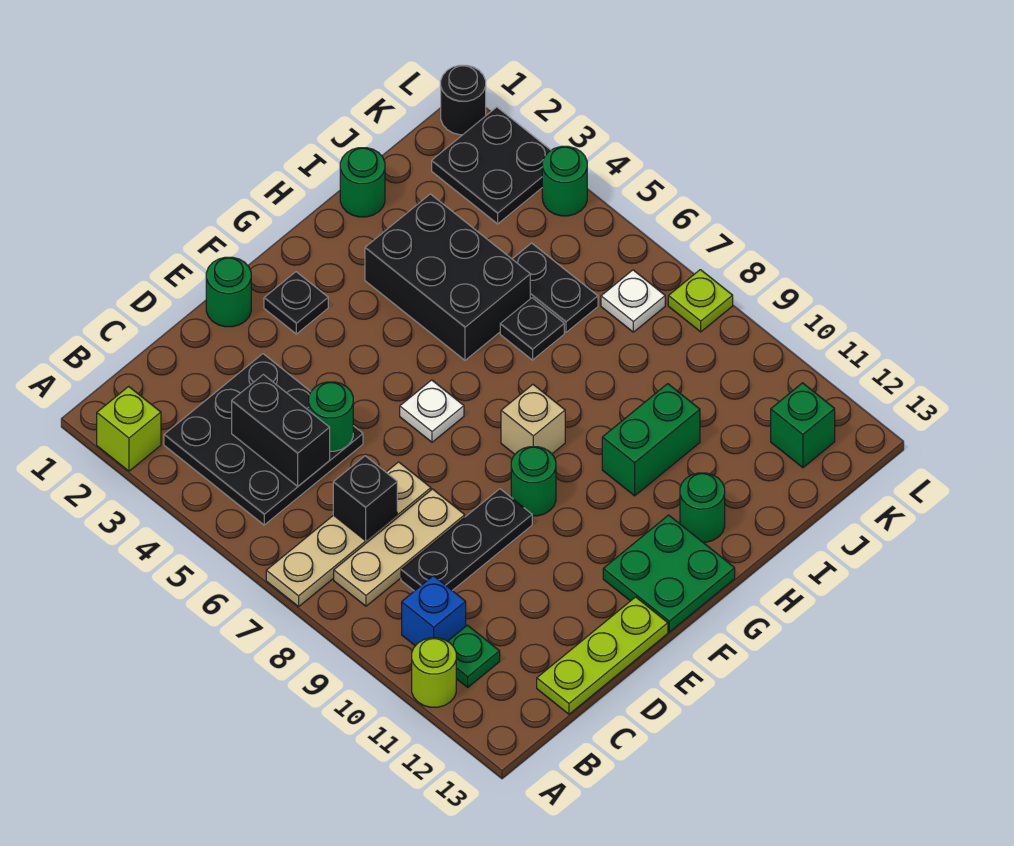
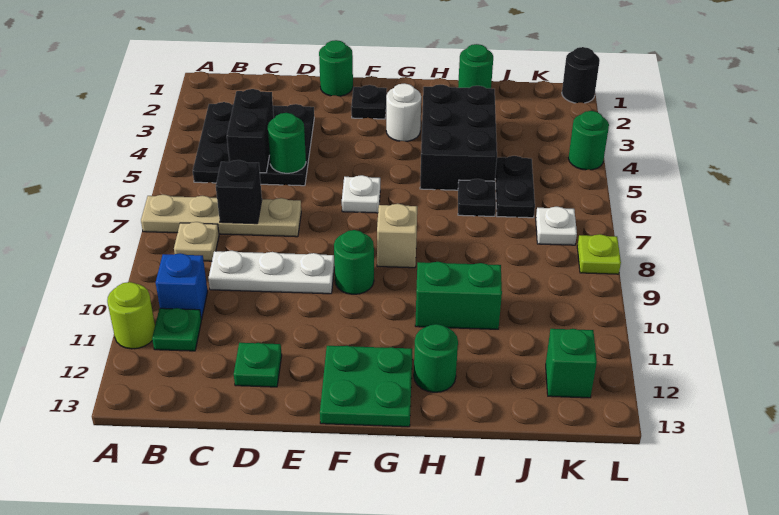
lime brick A2 level 1 -> none
tan plate B8:D8 level 1 -> tan plate B8 level 1
black plate C9:E9 level 1 -> white plate C9:E9 level 1
lime plate C13:E13 level 1 -> none
none -> green plate D12 level 1
none -> white round brick G3 level 1
black plate K2:L3 level 1 -> none

